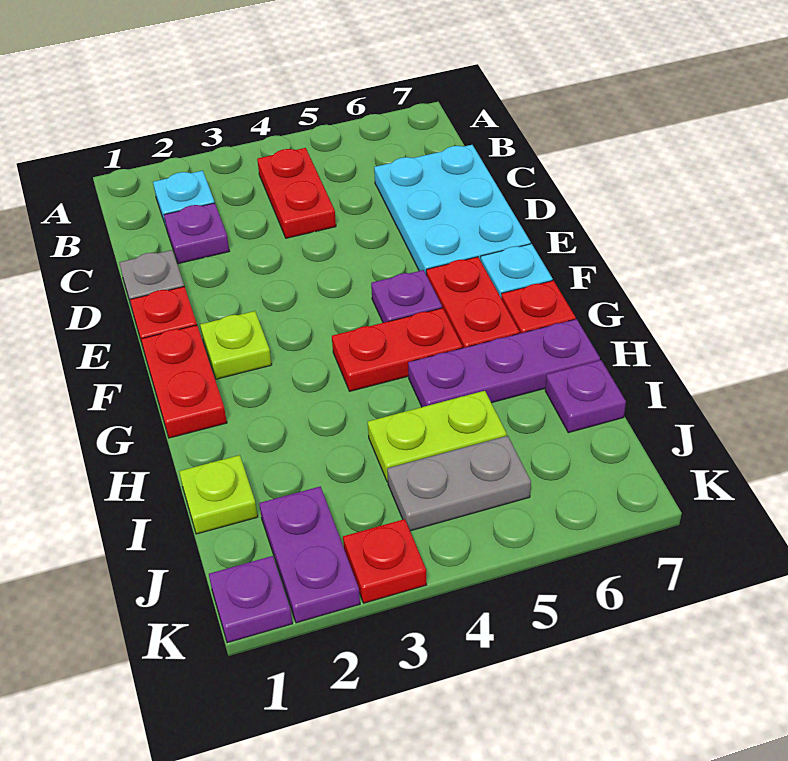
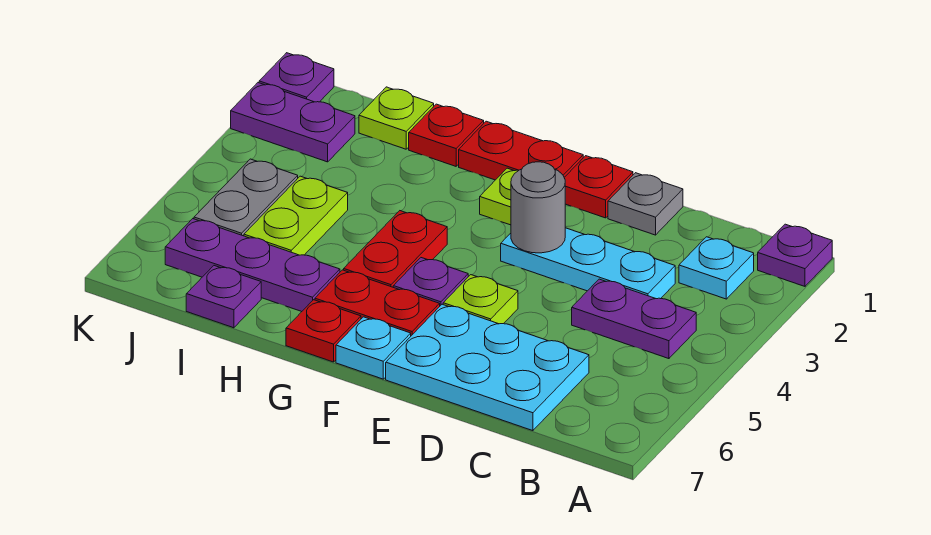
red plate B4:C4 level 1 -> purple plate B4:C4 level 1
purple plate C2 level 1 -> purple plate A1 level 1
none -> cyan plate C3:E3 level 1
none -> grey round brick E3 level 2
none -> lime plate E5 level 1
purple plate H5:H7 level 1 -> purple plate H6:J6 level 1
red plate K3 level 1 -> red plate H1 level 1

